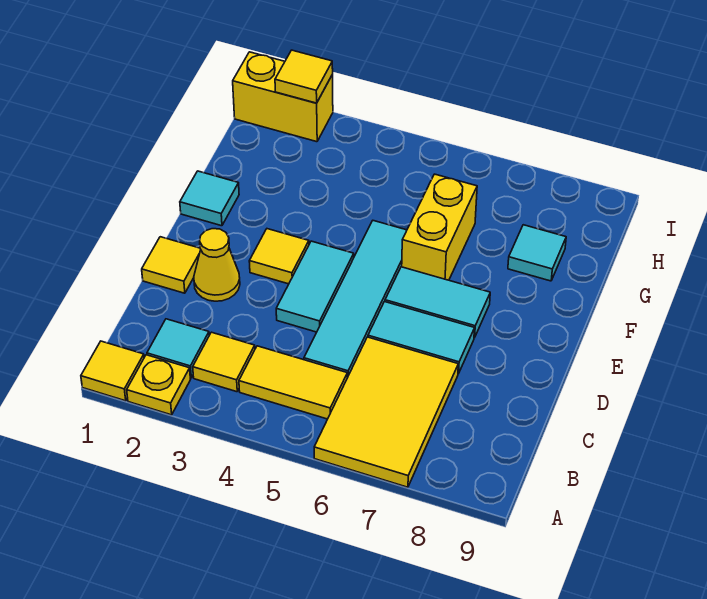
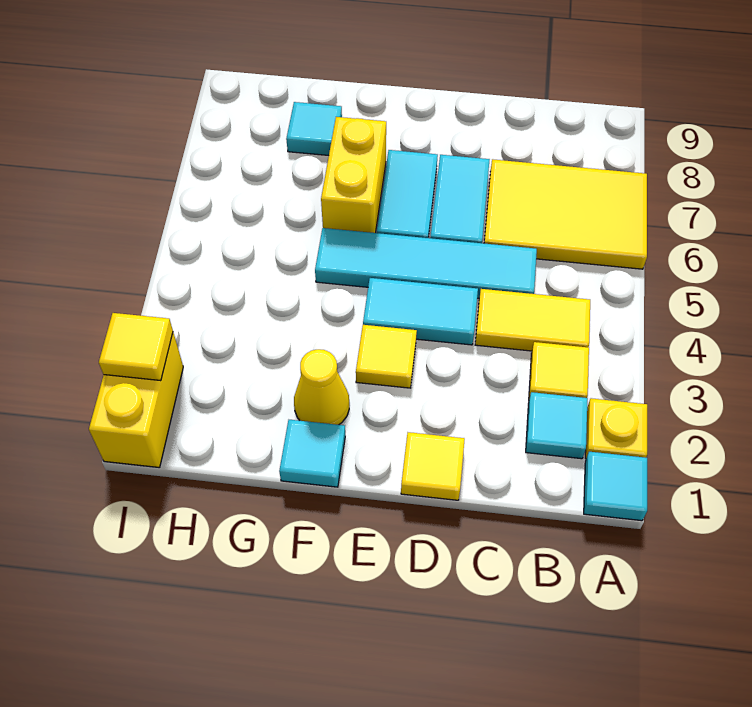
yellow tile A1 level 1 -> cyan tile A1 level 1
yellow tile B4:B5 level 1 -> yellow tile B4:C4 level 1
yellow cone D2 level 1 -> yellow cone F2 level 1
yellow brick F6:G6 level 1 -> yellow brick F6:F7 level 1

